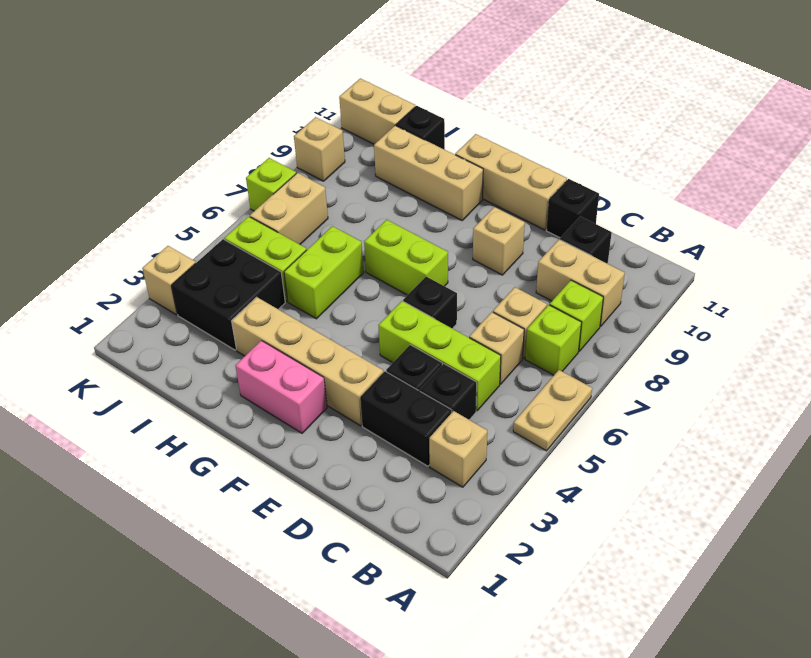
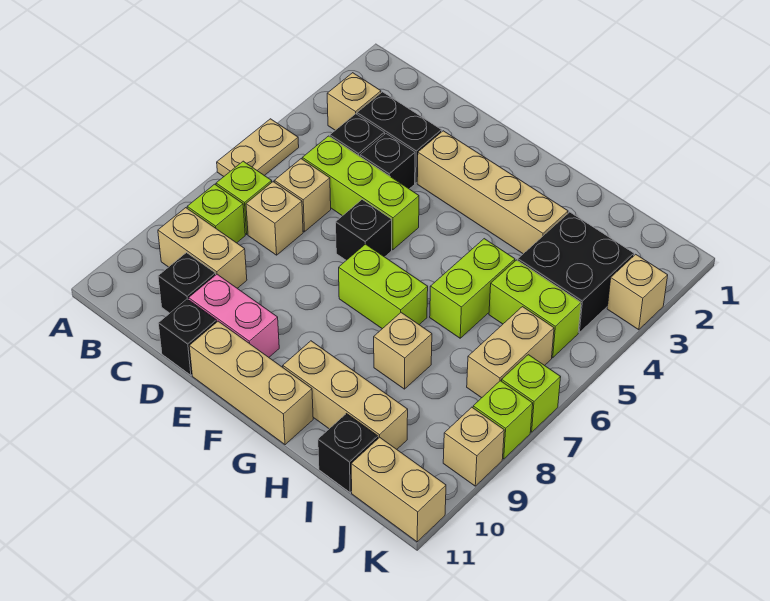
tan brick E9 level 1 -> tan brick H8 level 1
pink brick F2:G2 level 1 -> pink brick D10:E10 level 1
none -> lime brick K8 level 1

